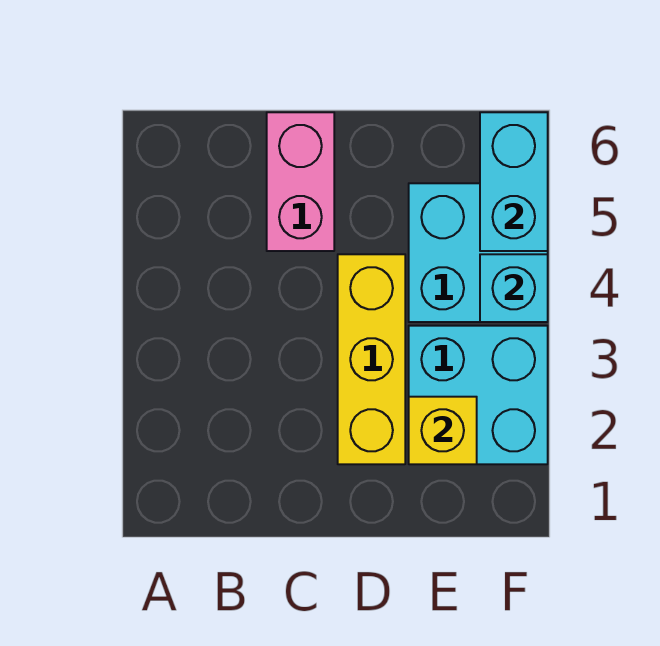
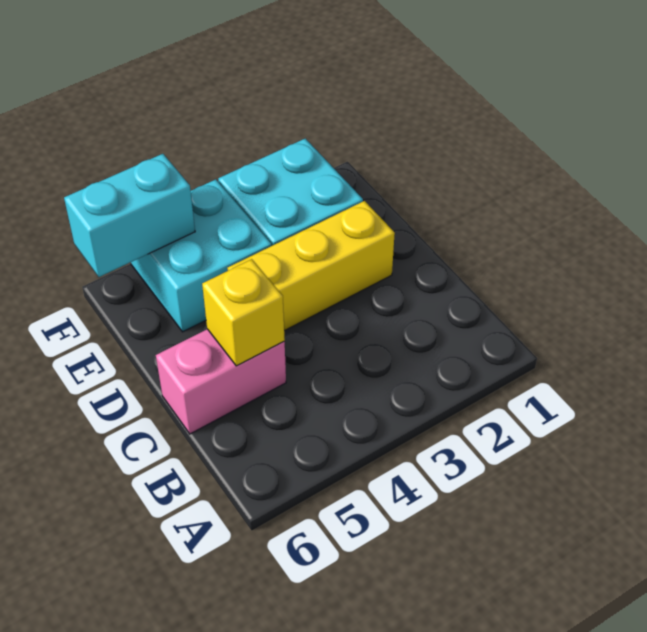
yellow brick E2 level 2 -> yellow brick C5 level 2
cyan brick F4 level 2 -> none

